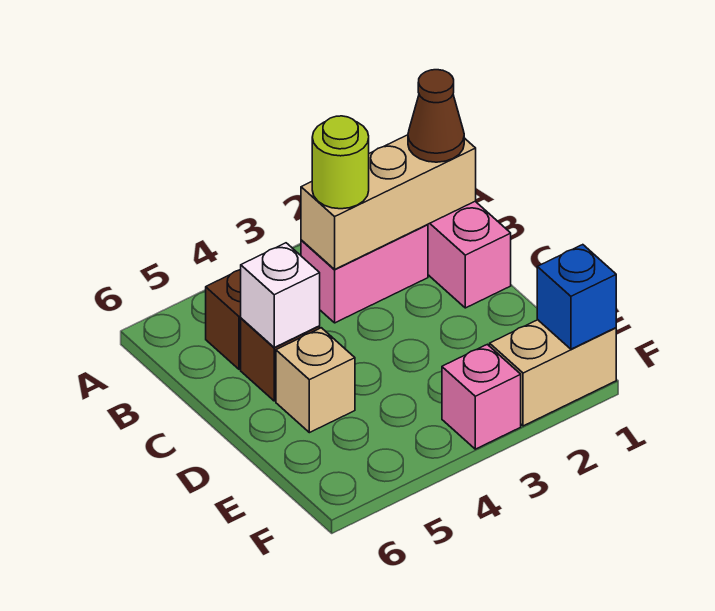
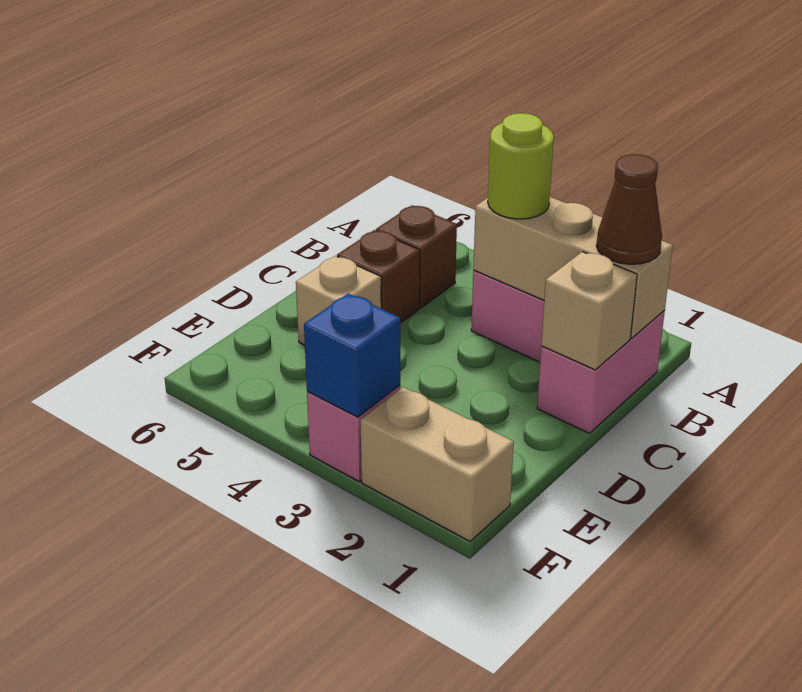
none -> tan brick C1 level 2
white brick C5 level 2 -> none
blue brick F1 level 2 -> blue brick F3 level 2

